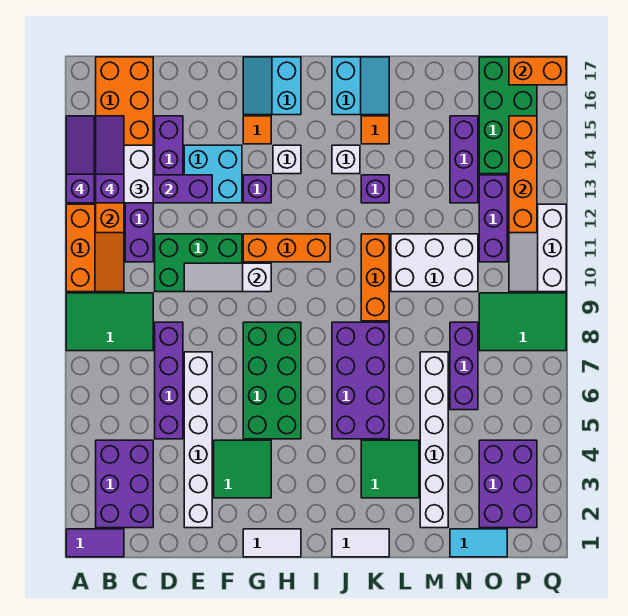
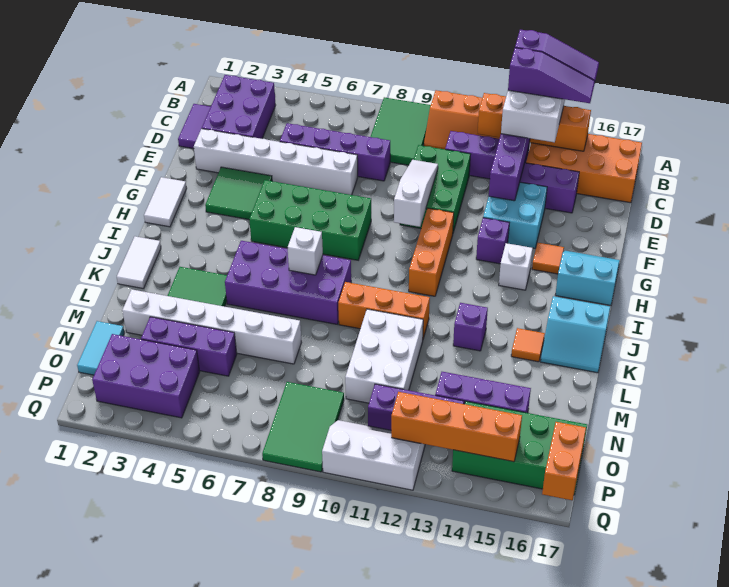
purple tile A1:B1 level 1 -> purple tile C1:D1 level 1
purple brick B2:C4 level 1 -> purple brick B2:D3 level 1
white brick J14 level 1 -> white brick J7 level 2
purple brick N6:N8 level 1 -> purple brick N3:N5 level 1

